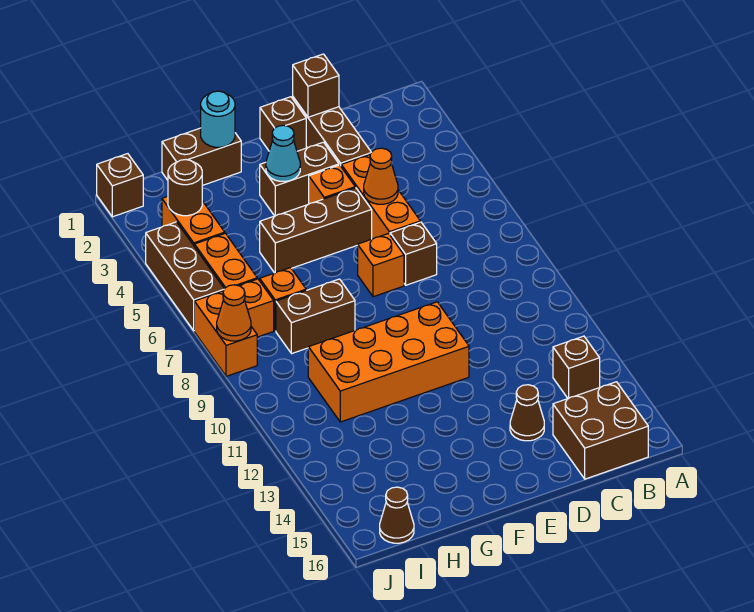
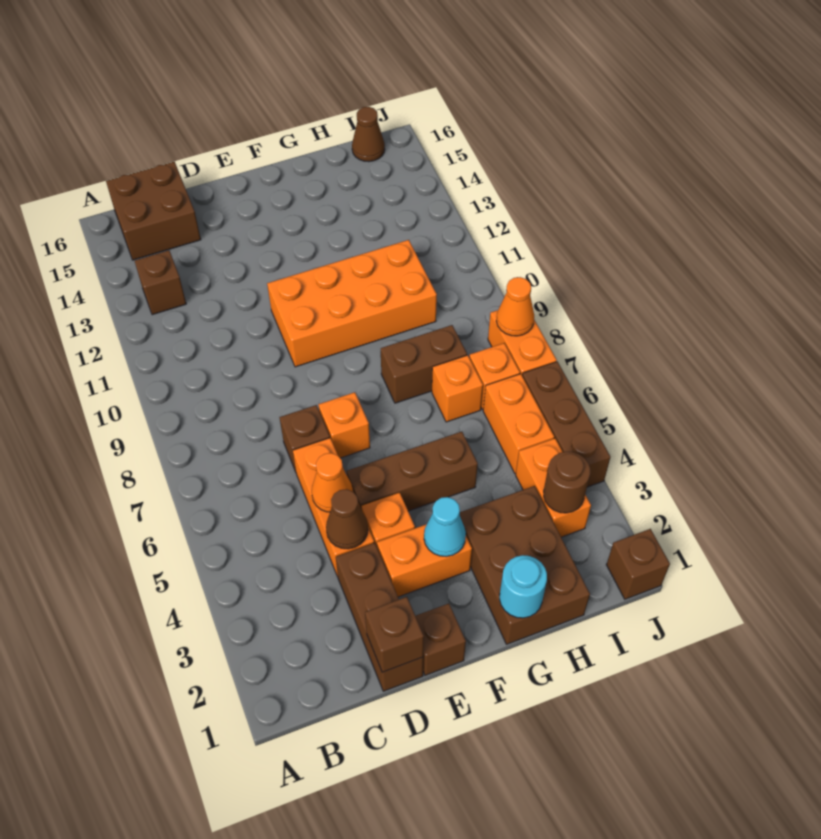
brown cone D14 level 1 -> brown cone D4 level 2
brown brick E3:F3 level 1 -> orange brick E3:F3 level 1
brown brick G1:H1 level 1 -> brown brick G1:H3 level 1

